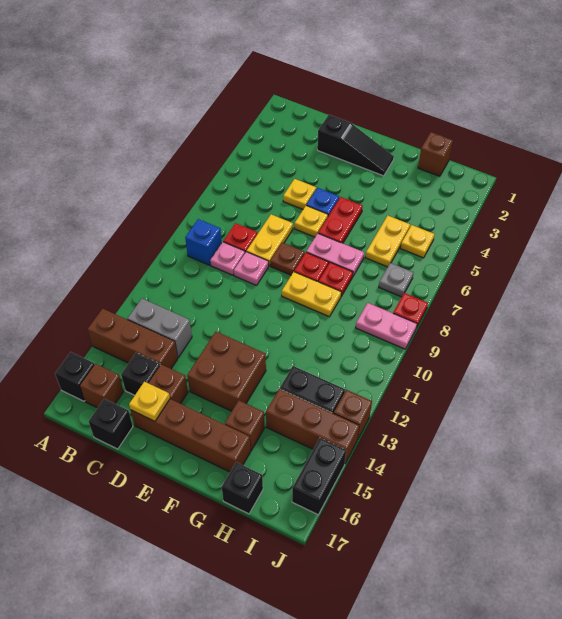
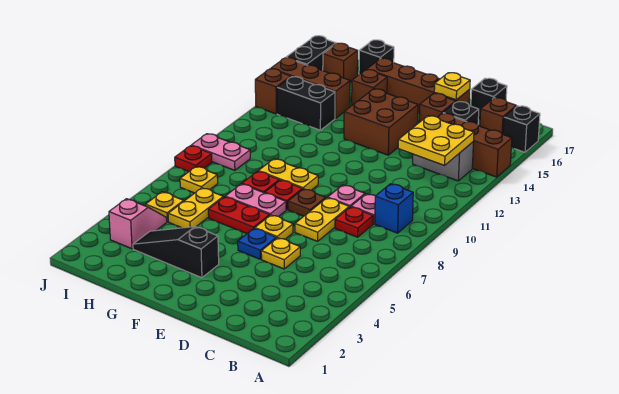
none -> yellow plate B12:C13 level 2
black slope D2:F2 level 1 top D -> black slope F3:H3 level 1 top F
red plate F5:F6 level 1 -> red plate F6:G6 level 1
brown brick H1 level 1 -> brown brick I16 level 1
none -> pink slope I3:I4 level 1 top 3
grey plate I7 level 1 -> yellow plate I7 level 1

